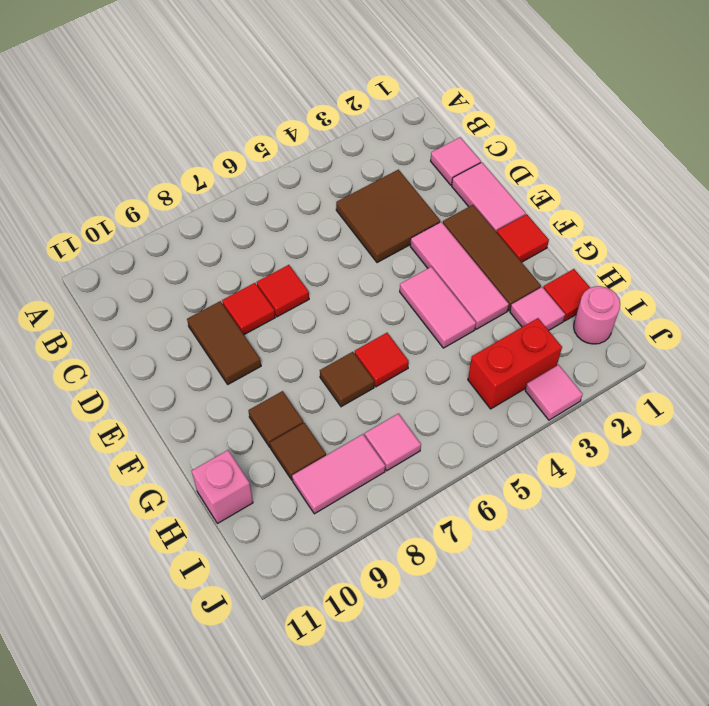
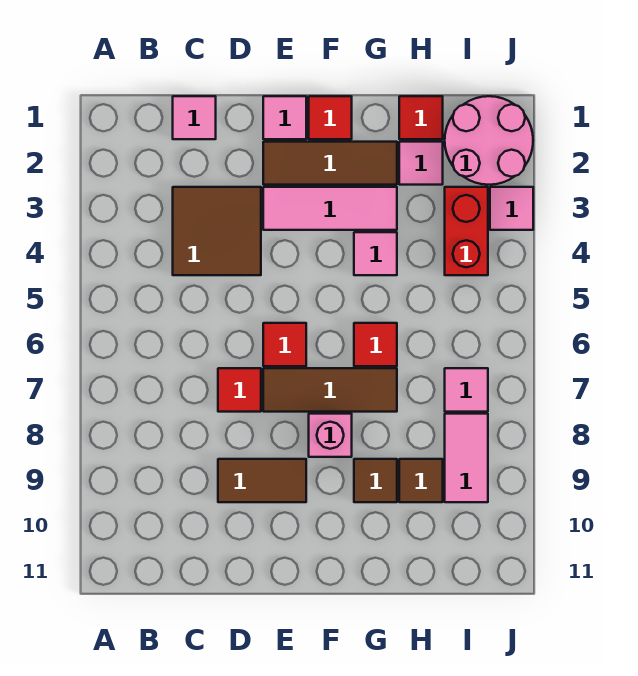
pink tile D1:E1 level 1 -> pink tile E1 level 1
red tile D8 level 1 -> red tile E6 level 1
pink tile F4:G4 level 1 -> pink tile G4 level 1
brown tile G7 level 1 -> brown tile E7:G7 level 1
pink brick H11 level 1 -> pink brick F8 level 1
pink round brick I1 level 1 -> pink round brick I1:J2 level 1

